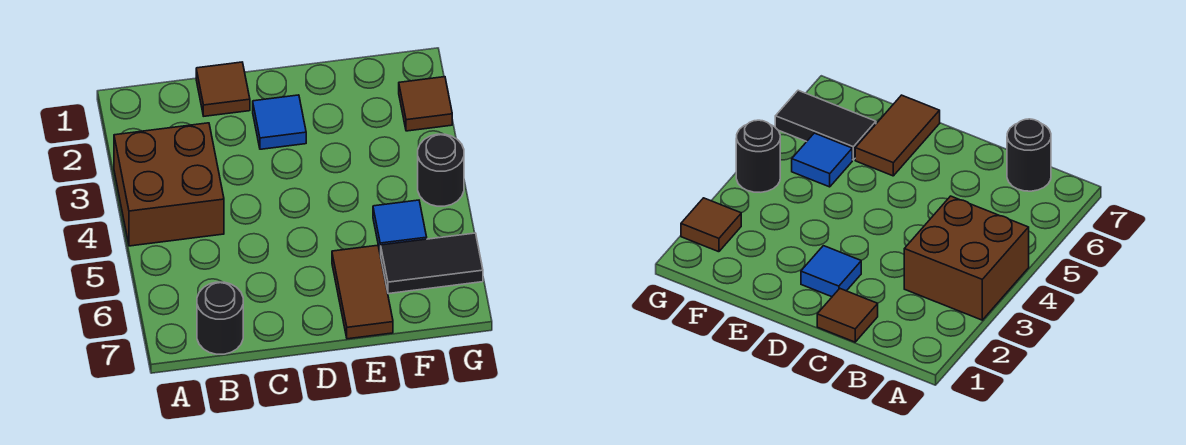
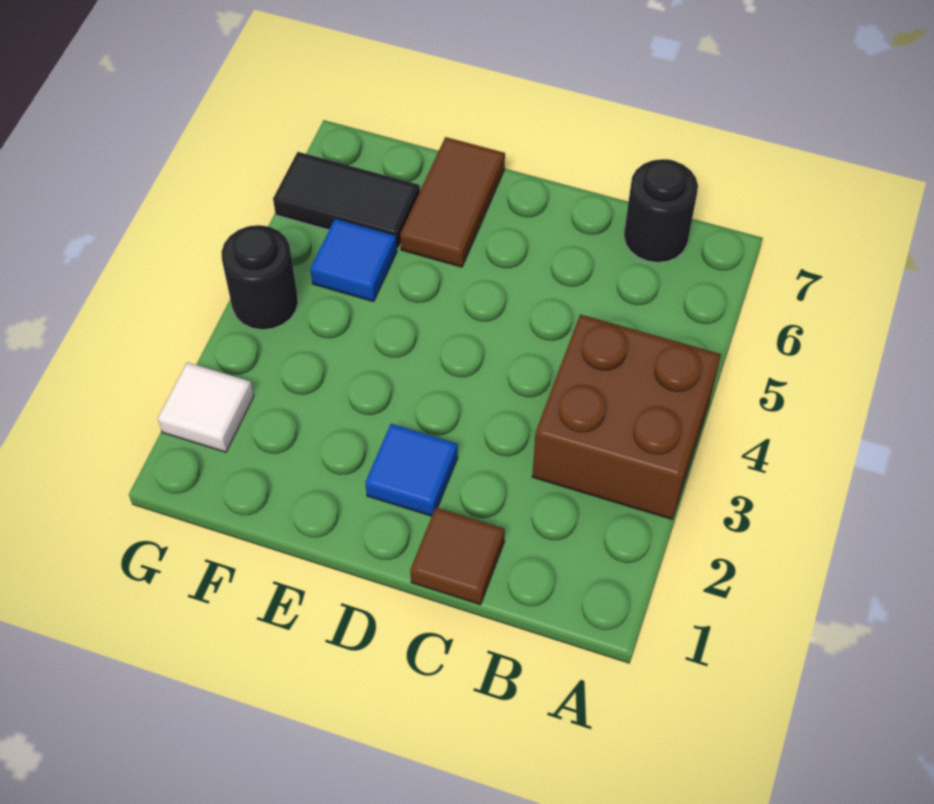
brown tile G2 level 1 -> white tile G2 level 1

